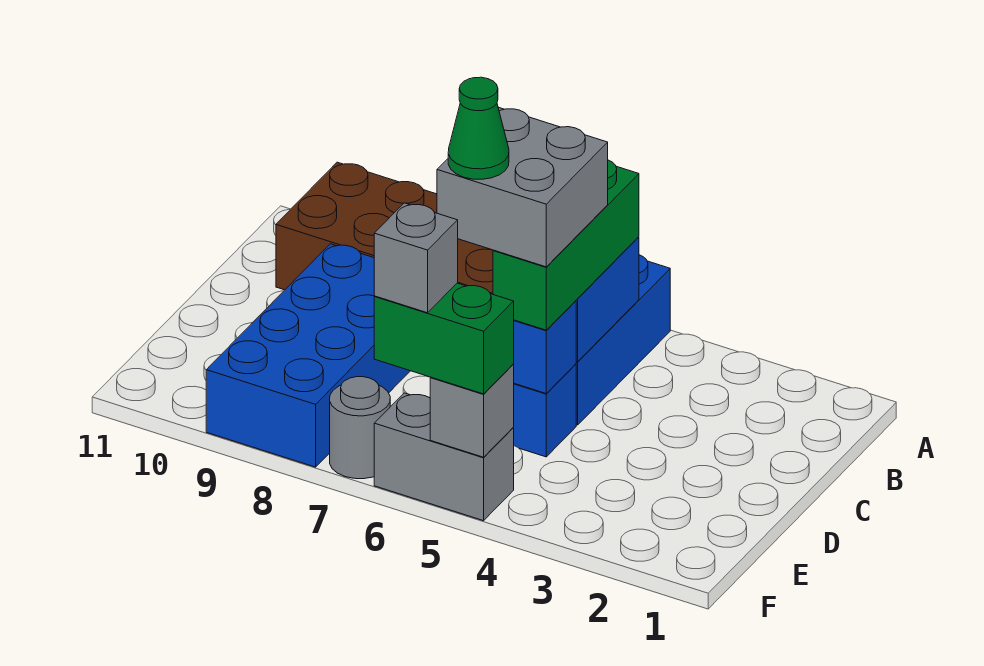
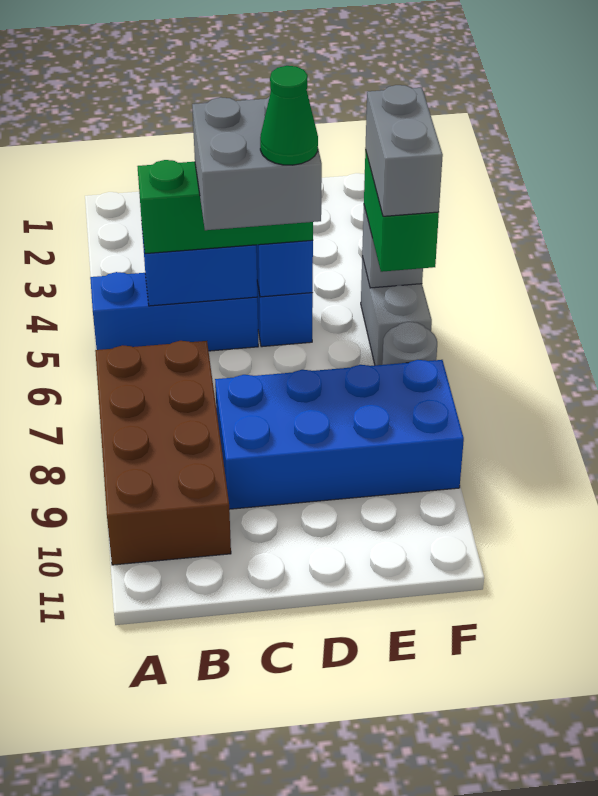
grey brick F6 level 4 -> grey brick F5:F6 level 4

